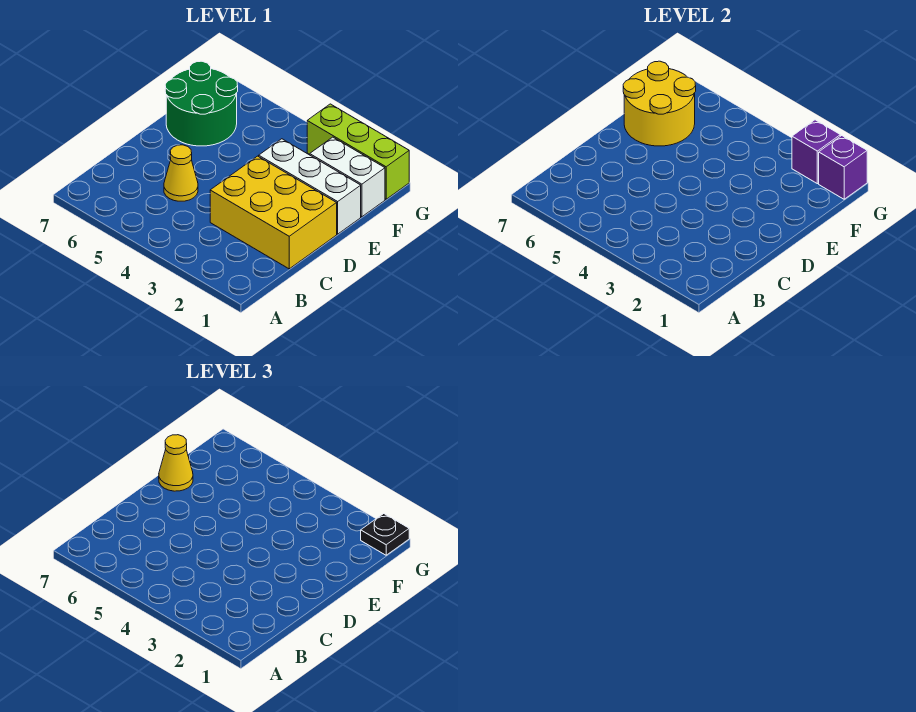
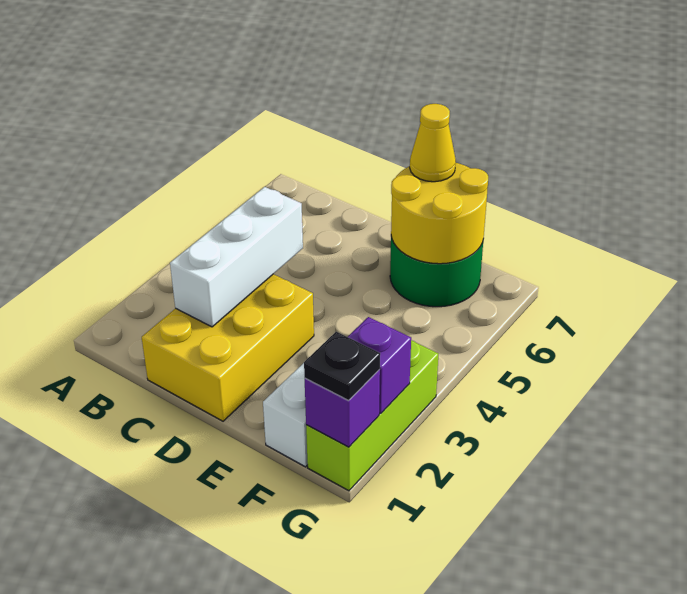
yellow cone C5 level 1 -> none
white brick E1:E3 level 1 -> white brick C2:C4 level 2

